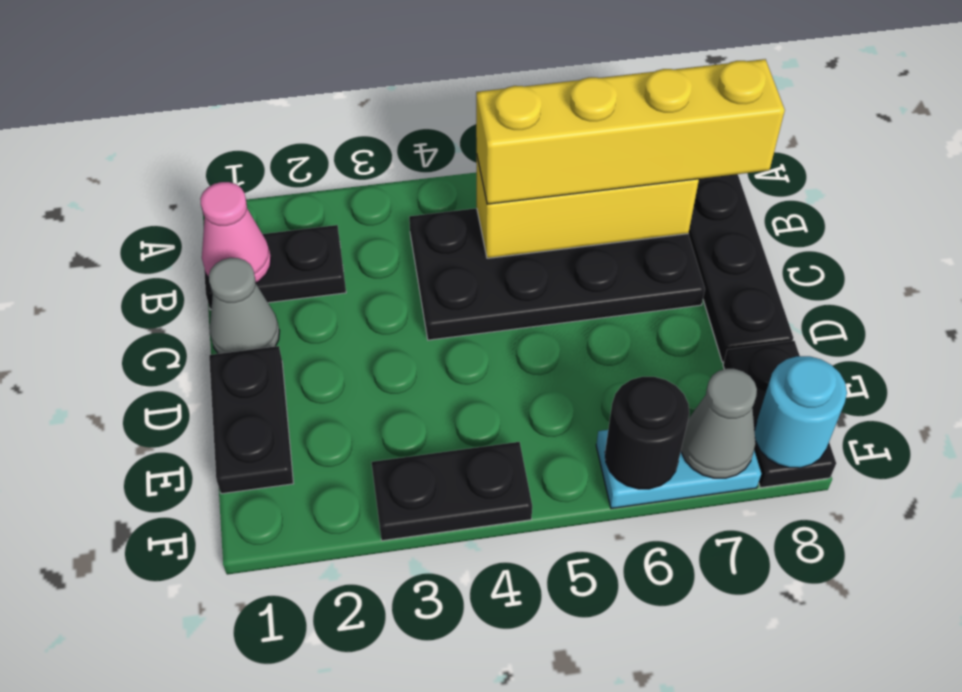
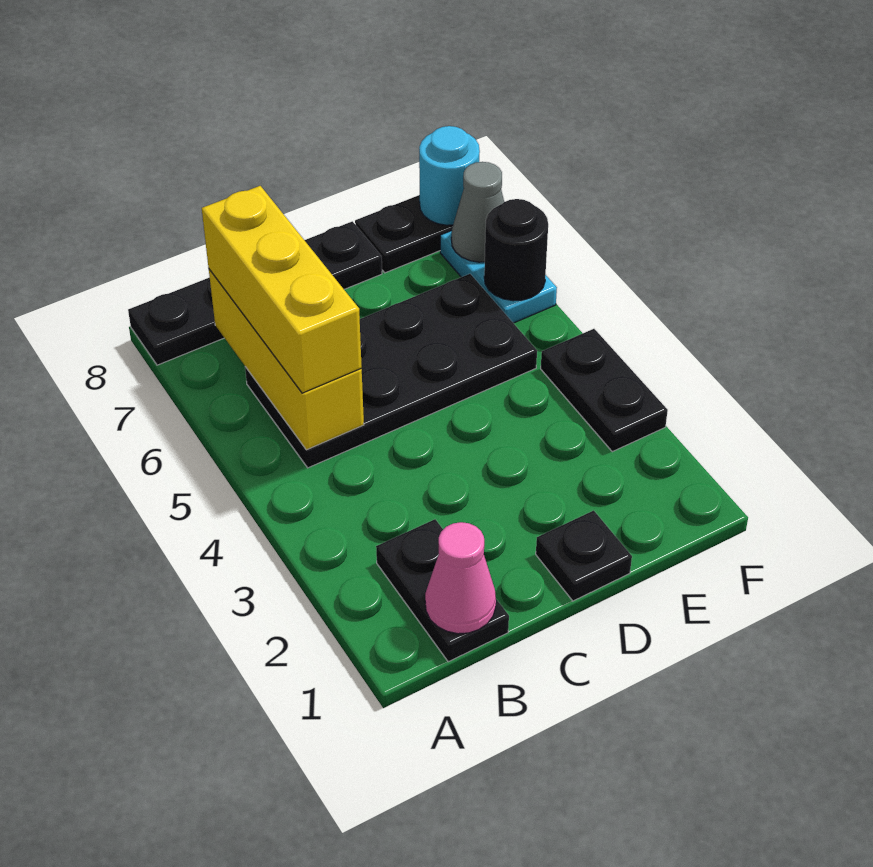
black plate B4:C7 level 1 -> black plate B5:E6 level 1
yellow brick B5:B8 level 3 -> yellow brick B5:B7 level 3
grey cone C1 level 1 -> none
black plate D1:E1 level 1 -> black plate D1 level 1

